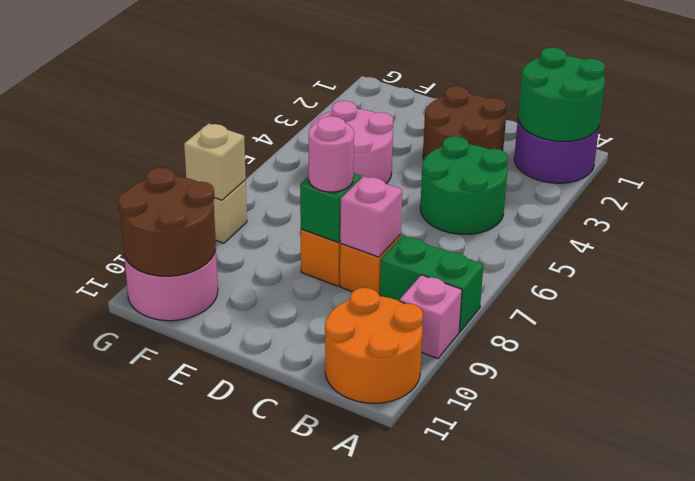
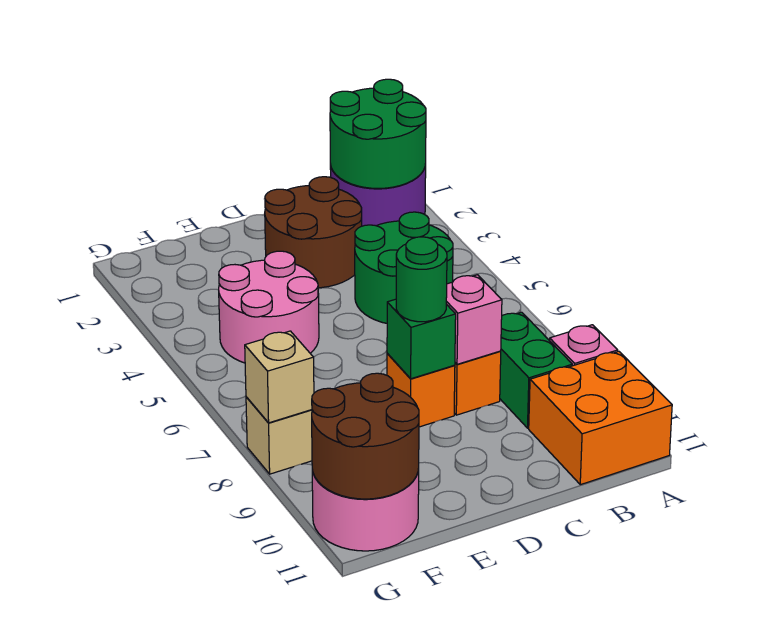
green brick A8:B8 level 1 -> green brick B8:B9 level 1
orange round brick A10:B11 level 1 -> orange brick A10:B11 level 1
pink round brick D8 level 3 -> green round brick D8 level 3

